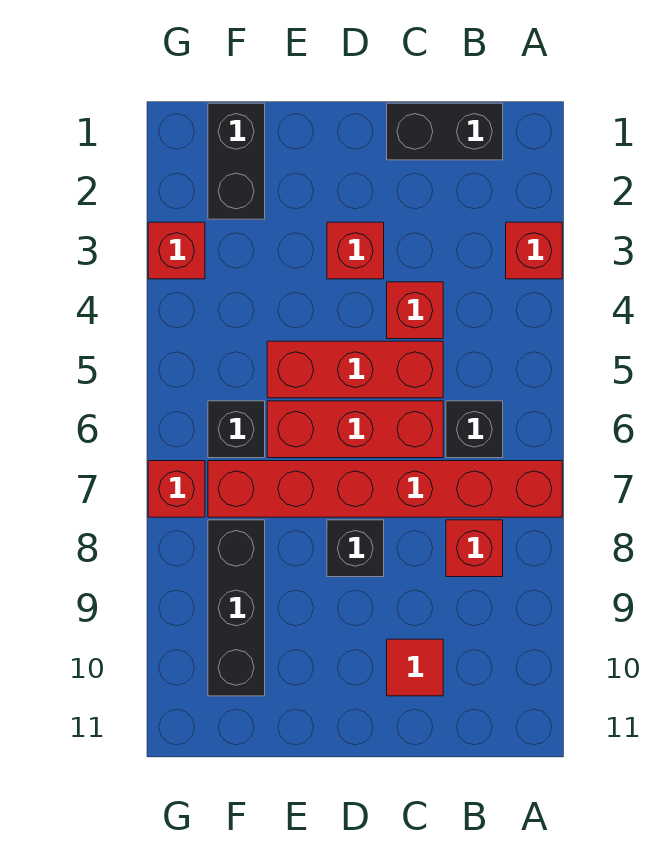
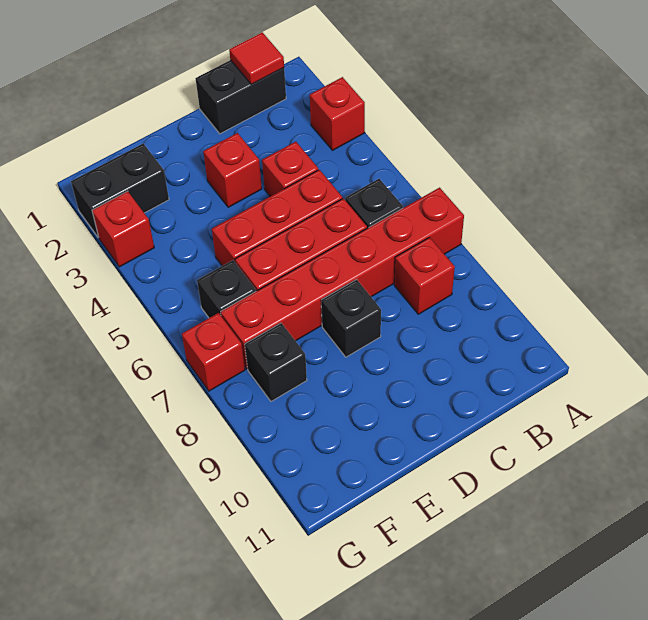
red tile C10 level 1 -> red tile B1 level 2
black brick F1:F2 level 1 -> black brick F2:G2 level 1
black brick F8:F10 level 1 -> black brick F8 level 1

